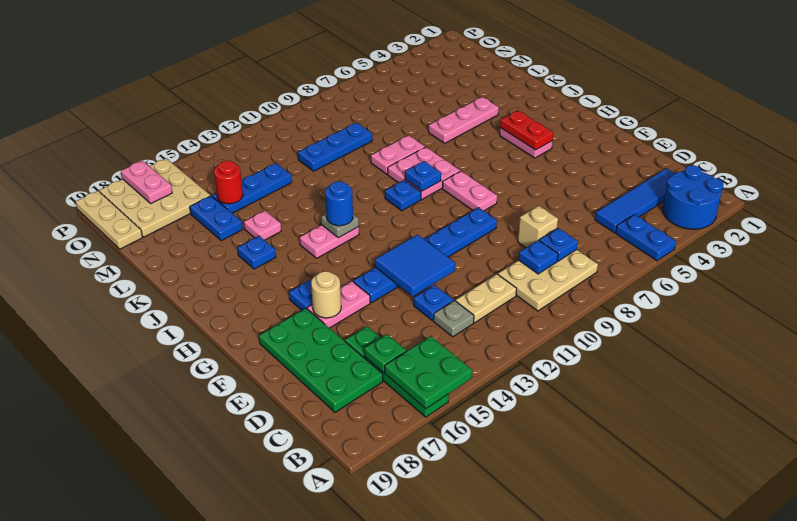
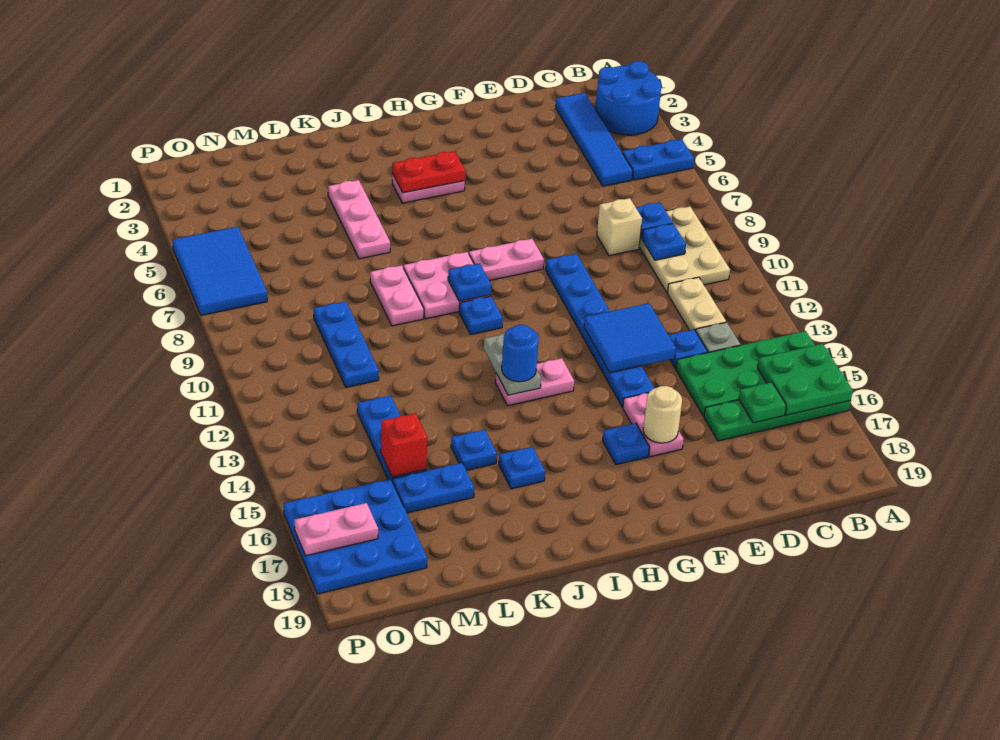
green plate C17:F18 level 1 -> green plate A14:D15 level 1
pink plate I13:I14 level 1 -> pink plate H13:I13 level 1
grey plate I13 level 2 -> grey plate I12:I13 level 2
pink plate K15 level 1 -> blue plate K15 level 1
red round brick M15 level 2 -> red brick M15 level 2
tan plate N16:P18 level 1 -> blue plate N16:P18 level 1
tan plate N19:P19 level 1 -> none
none -> blue tile O5:P7 level 1

